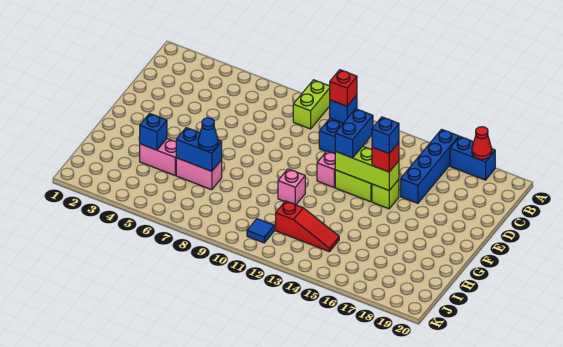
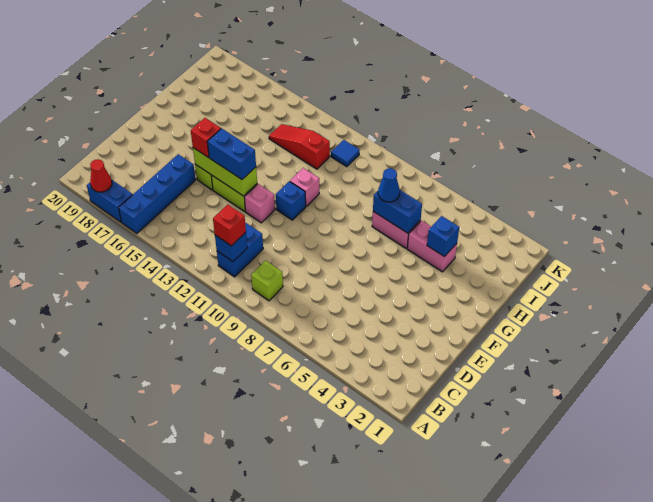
lime brick A9:B9 level 1 -> lime brick B9 level 1
blue brick D13:E13 level 3 -> blue brick E13:E14 level 3
blue brick E15 level 4 -> blue brick F11 level 1

